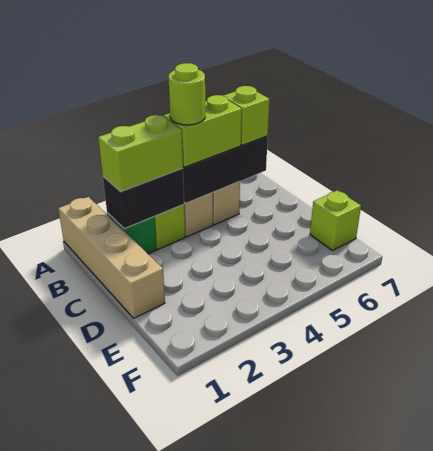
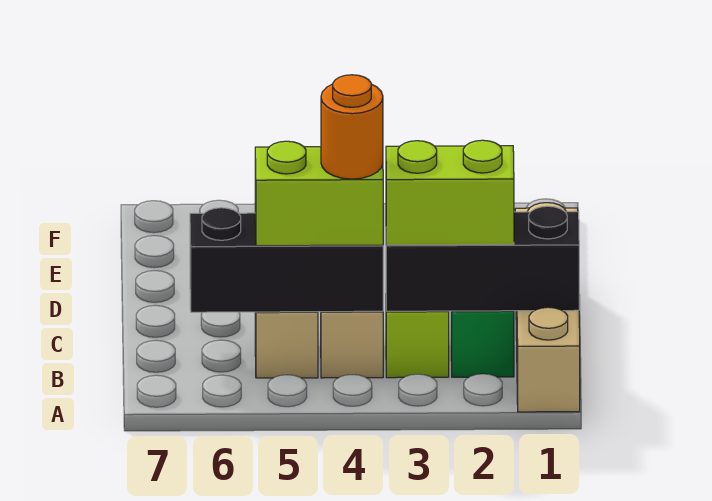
black brick B2:B3 level 2 -> black brick B1:B3 level 2
lime round brick B4 level 4 -> orange round brick B4 level 4
lime brick B6 level 3 -> none
lime brick E7 level 1 -> none

